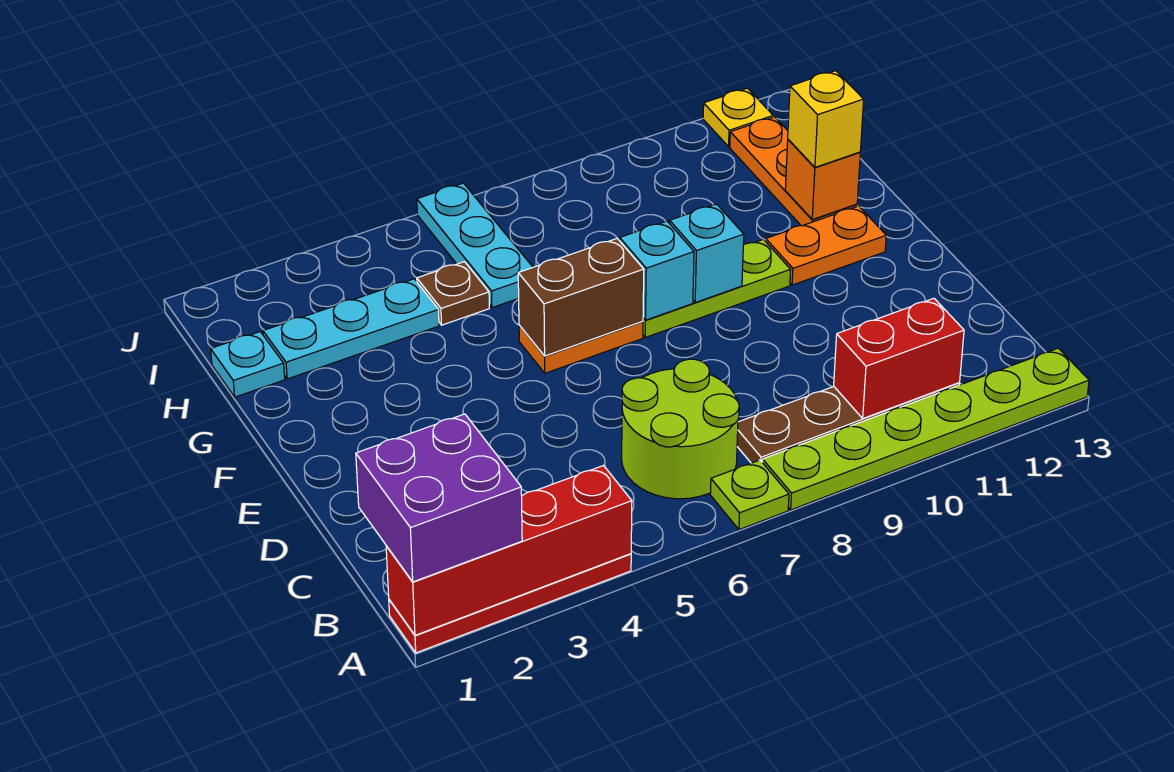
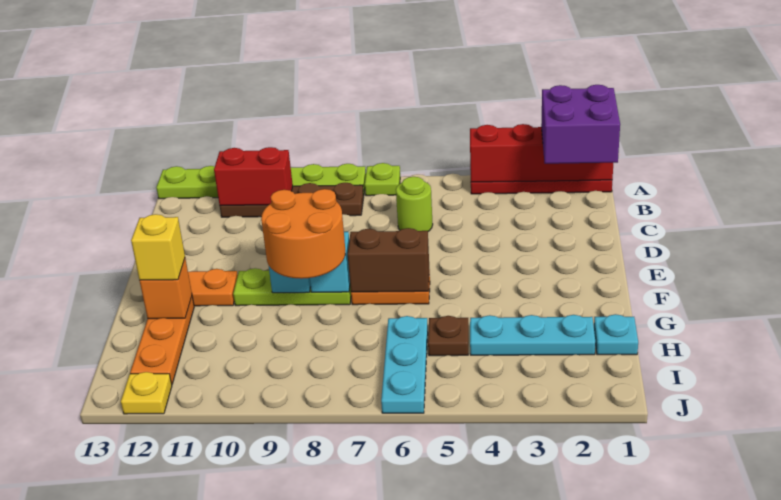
lime round brick B6:C7 level 1 -> lime round brick C6 level 1
none -> orange round brick F8:G9 level 3

